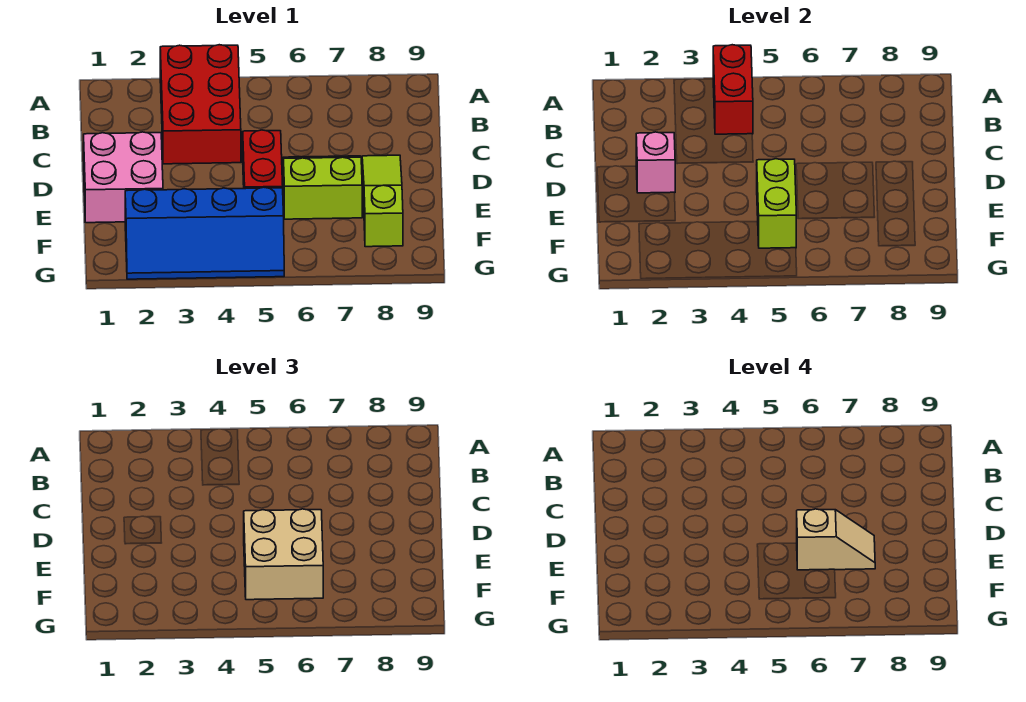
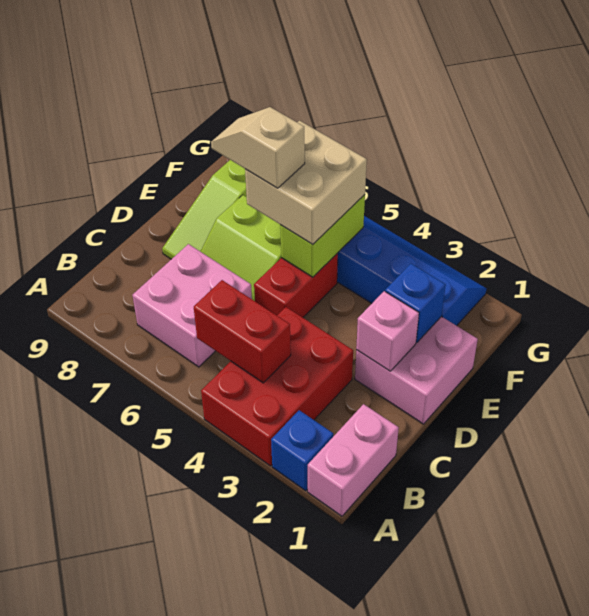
none -> pink brick A1:B1 level 1
none -> blue brick A2 level 1
red brick A4:B4 level 2 -> red brick B4:B5 level 2
none -> pink brick B6:C7 level 1
none -> blue brick E2 level 2

